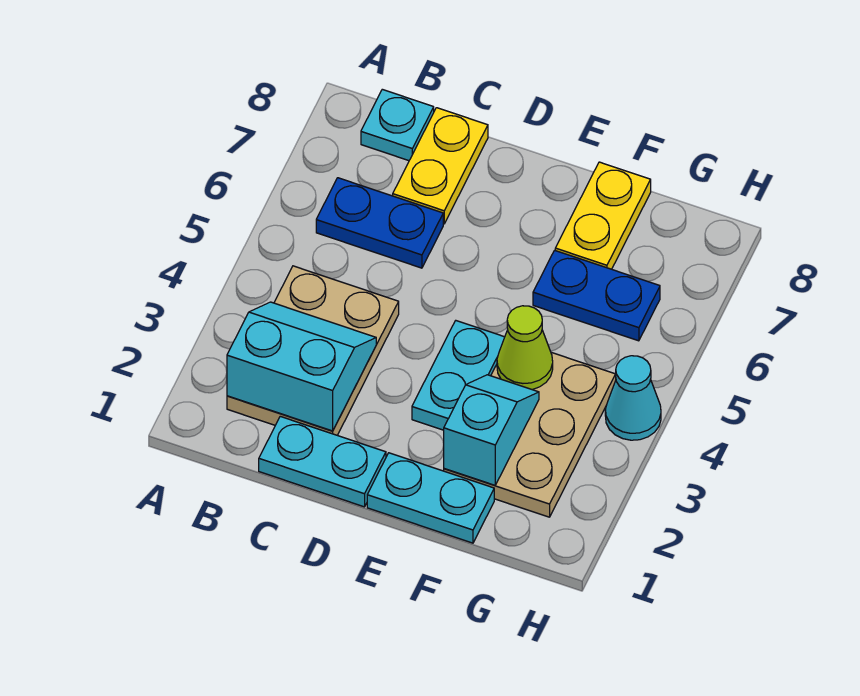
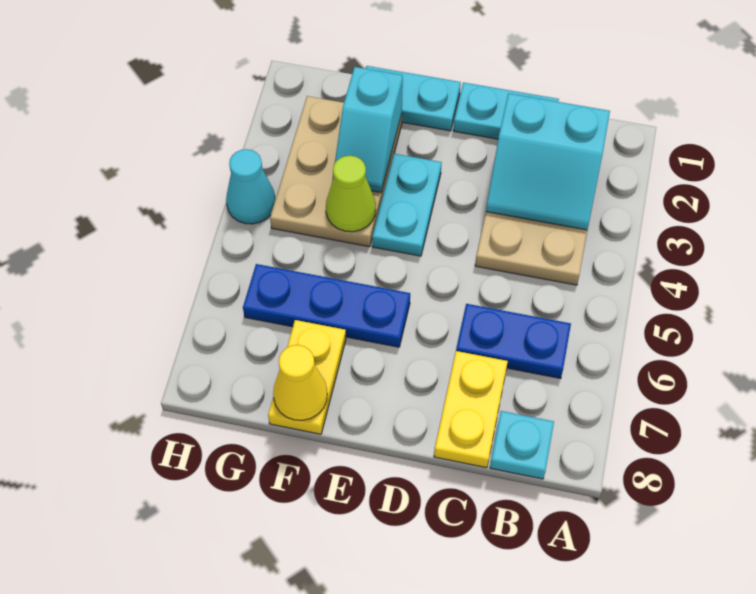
blue plate F6:G6 level 1 -> blue plate E6:G6 level 1
none -> yellow cone F8 level 2

